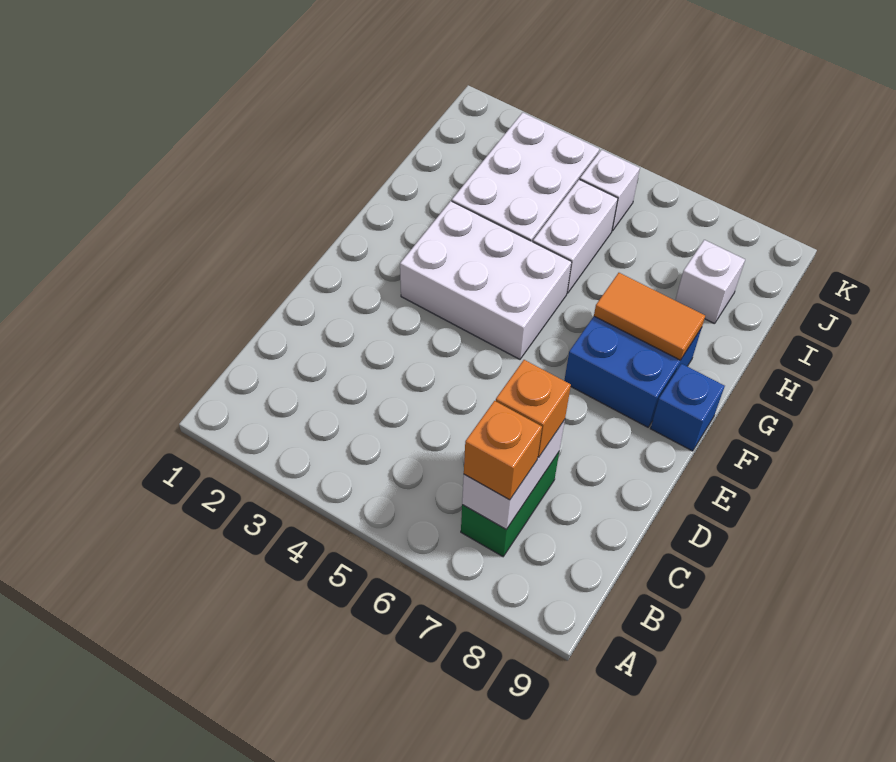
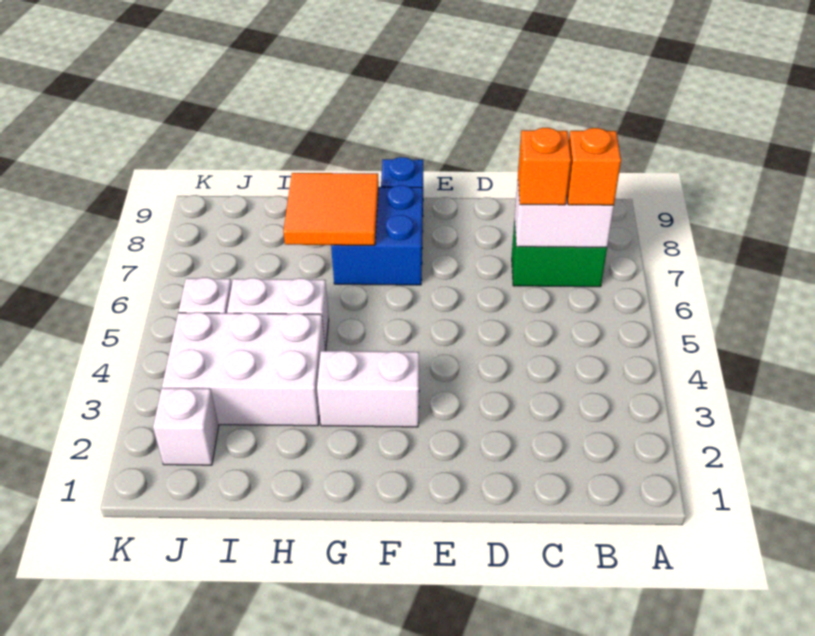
white brick F3:G5 level 1 -> white brick F3:G3 level 1
orange tile G7:G8 level 2 -> orange tile G7:H8 level 2
white brick I8 level 1 -> white brick J2 level 1

